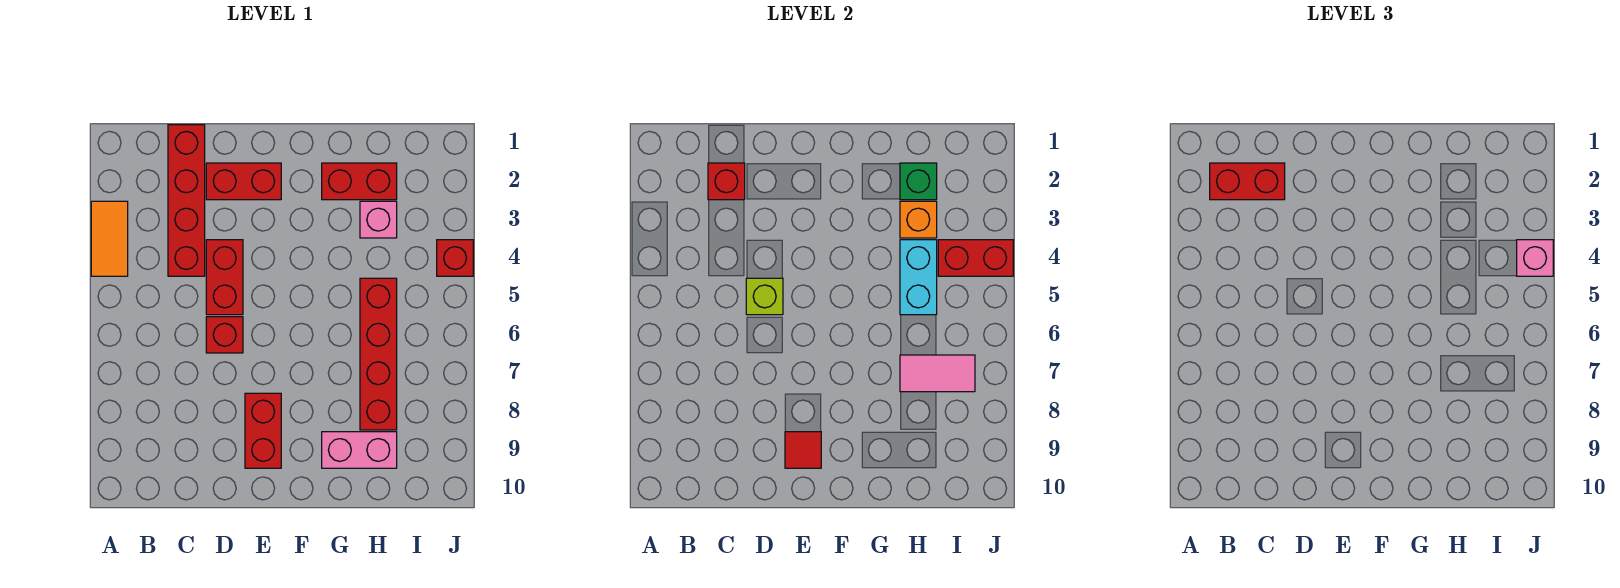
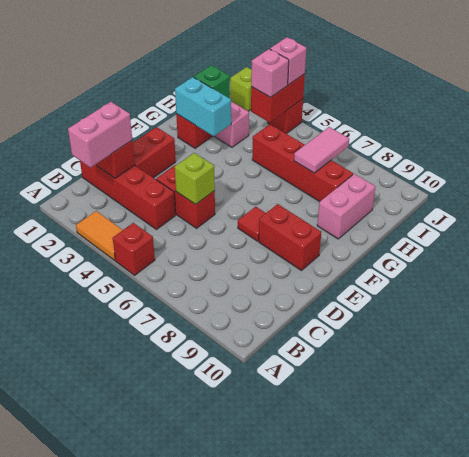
red brick B2:C2 level 3 -> pink brick B2:C2 level 3
red brick D6 level 1 -> red brick A5 level 1
red tile E9 level 2 -> red tile E7 level 1
orange brick H3 level 2 -> none
cyan brick H4:H5 level 2 -> cyan brick G2:G3 level 2
none -> pink brick I4 level 3
none -> lime brick J2 level 1

